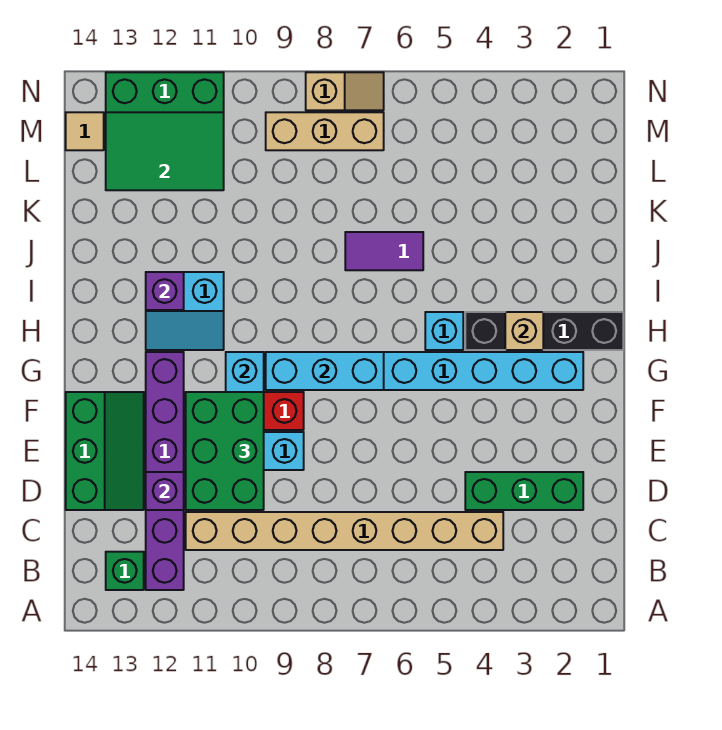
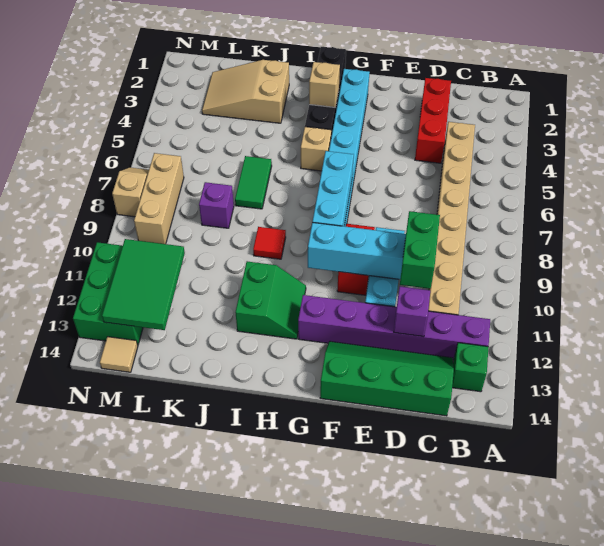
green brick D2:D4 level 1 -> red brick D2:D4 level 1
green brick D10:F11 level 3 -> green brick D10:D11 level 3
green slope D13:F14 level 1 top 14 -> green slope C13:F14 level 1 top 14
cyan brick H5 level 1 -> tan brick H5 level 1
cyan slope H11:I12 level 1 top I -> green slope H11:I12 level 1 top I
none -> red tile I9 level 1
purple brick I12 level 2 -> purple brick K8 level 1
none -> tan slope J2:L3 level 1 top J
purple tile J6:J7 level 1 -> green tile J6:J7 level 1

